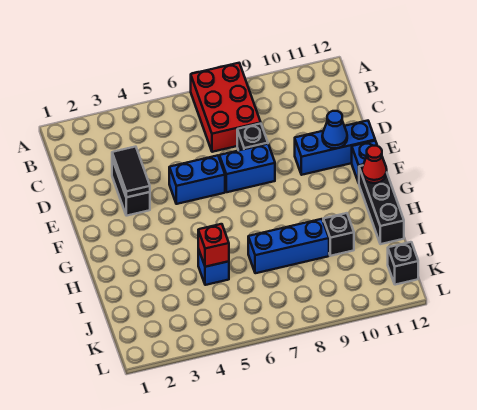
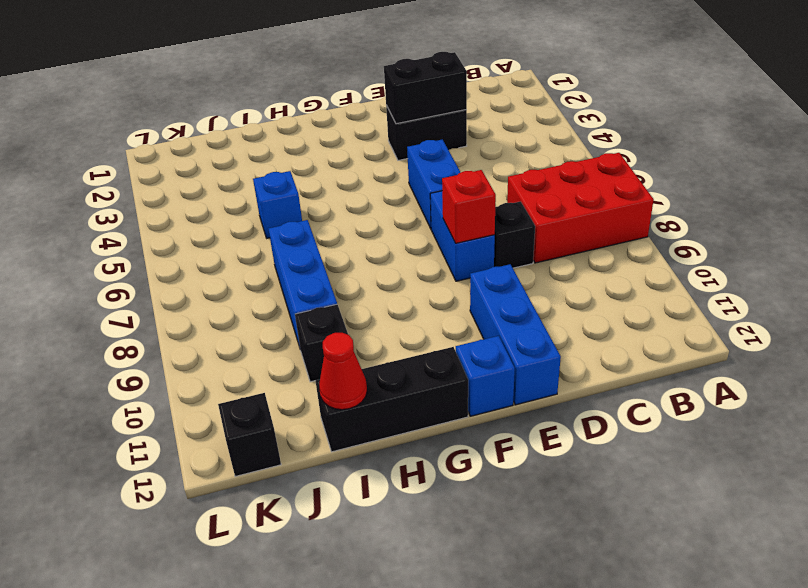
black tile D3:E3 level 2 -> black brick D3:E3 level 2
blue cone E11 level 2 -> none
red cone G12 level 2 -> red cone I12 level 2
red brick I5 level 2 -> red brick E8 level 2

